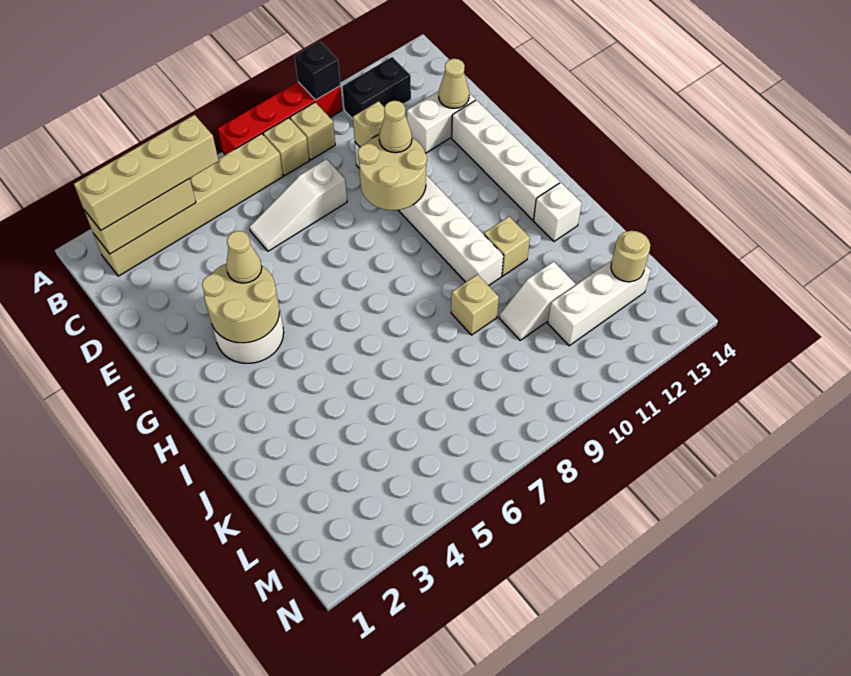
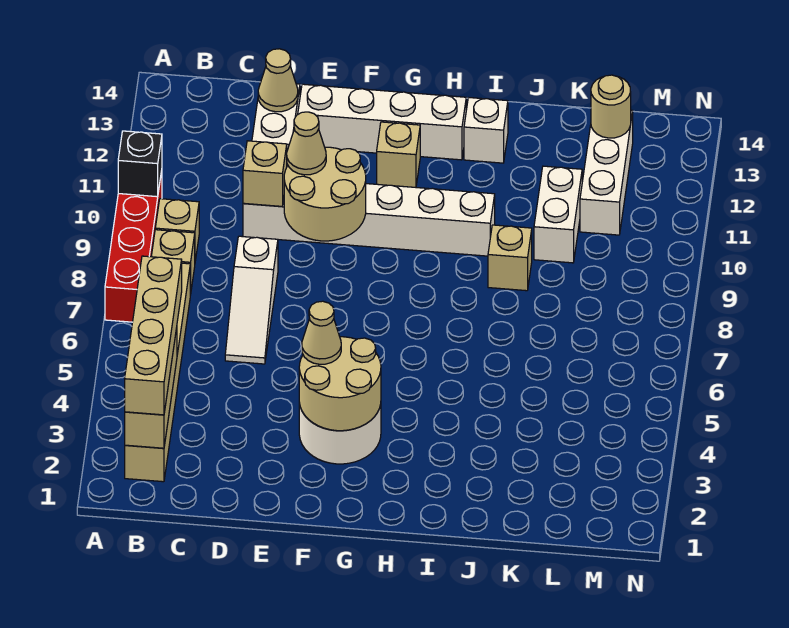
black brick B11:B12 level 1 -> none
tan brick I11 level 1 -> tan brick G12 level 1
white slope K10:K11 level 1 top 11 -> white brick K10:K11 level 1

